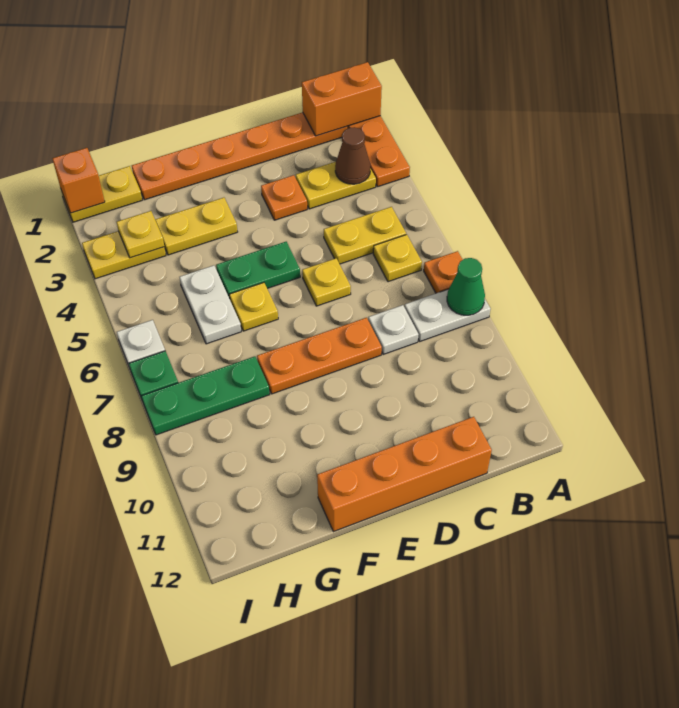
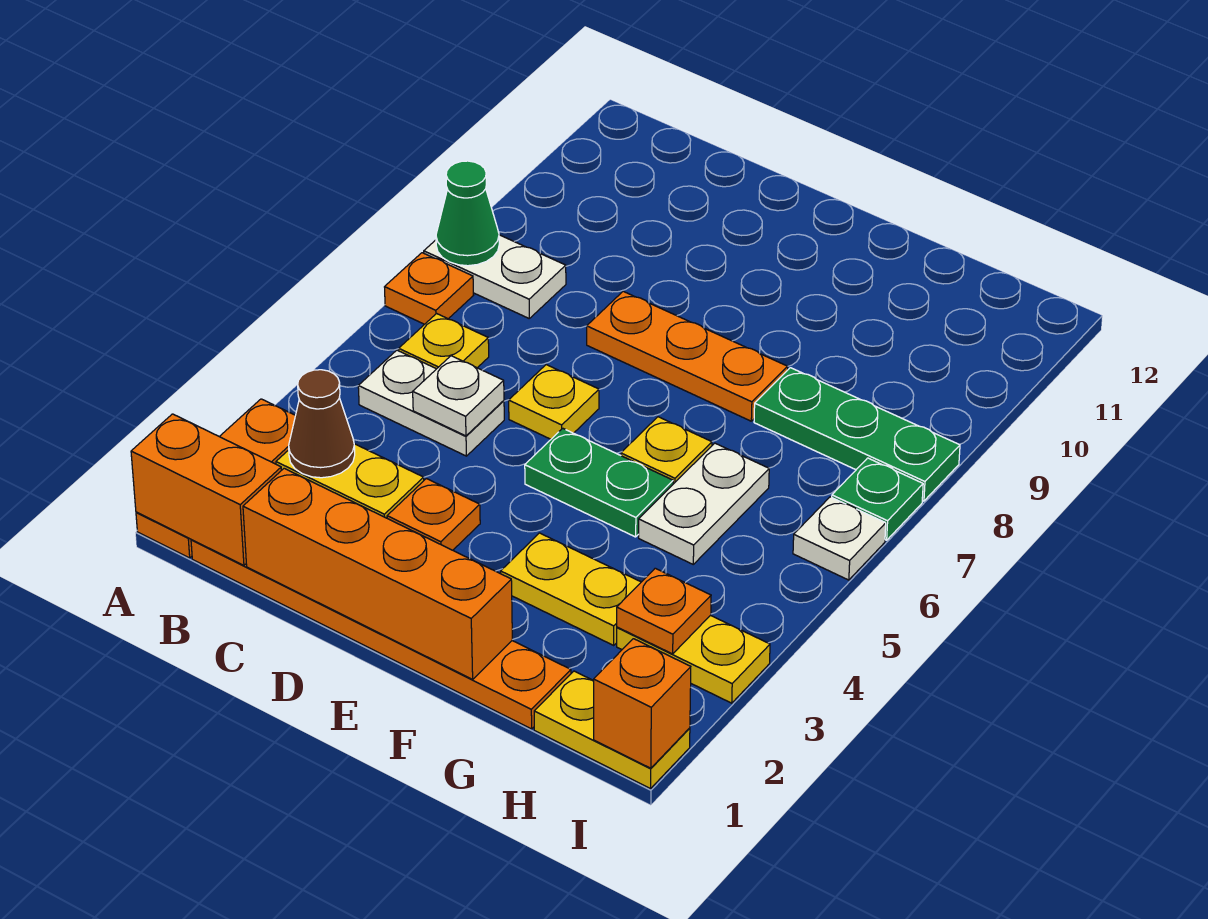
yellow plate B5:C5 level 1 -> white plate B5:C5 level 1
white plate C8 level 1 -> white plate C5 level 2
orange brick C12:F12 level 1 -> orange brick C1:F1 level 2
yellow plate H3 level 2 -> orange plate H3 level 2

